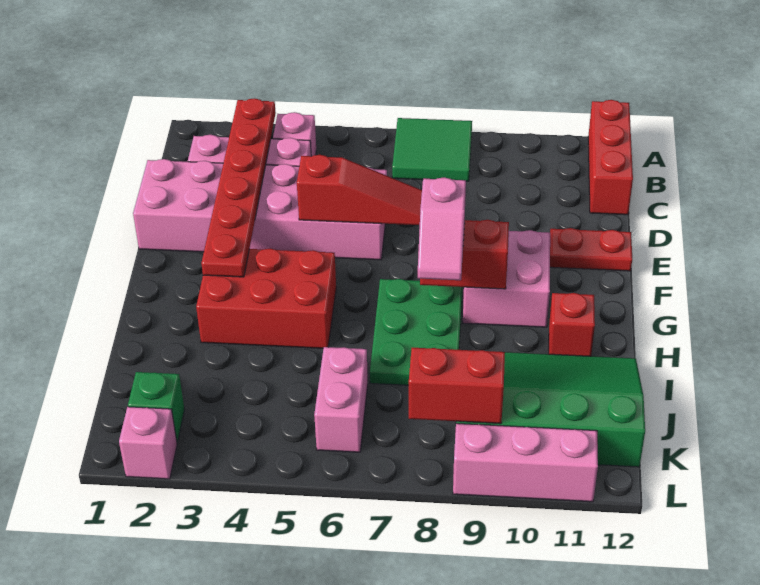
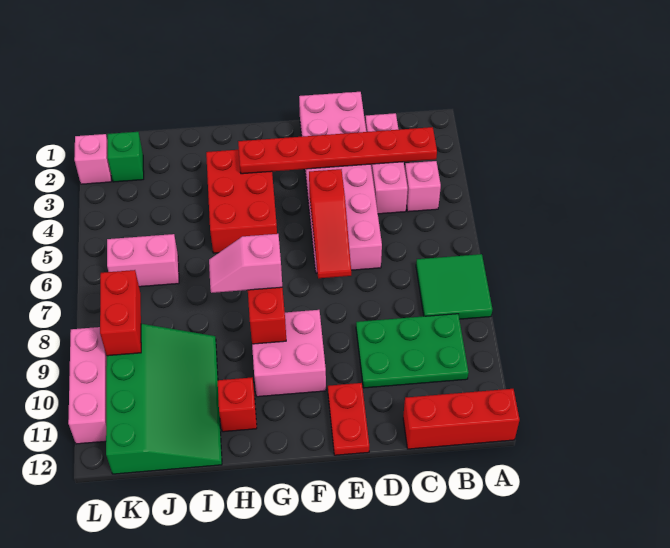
green plate G7:I8 level 1 -> green plate B9:D10 level 1

